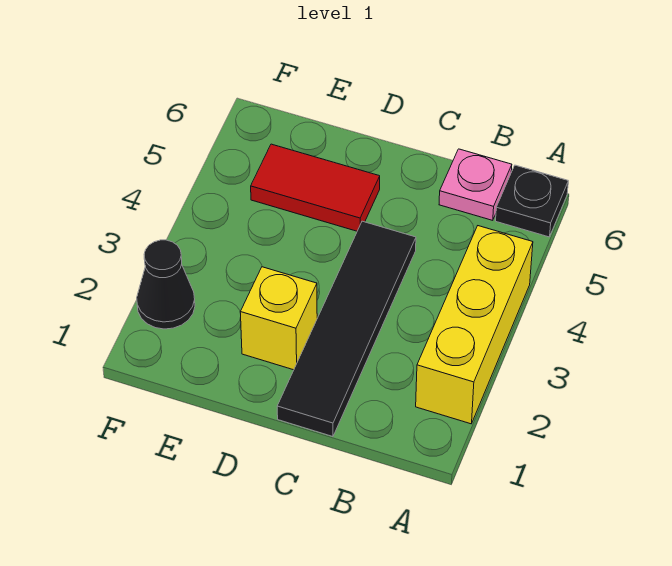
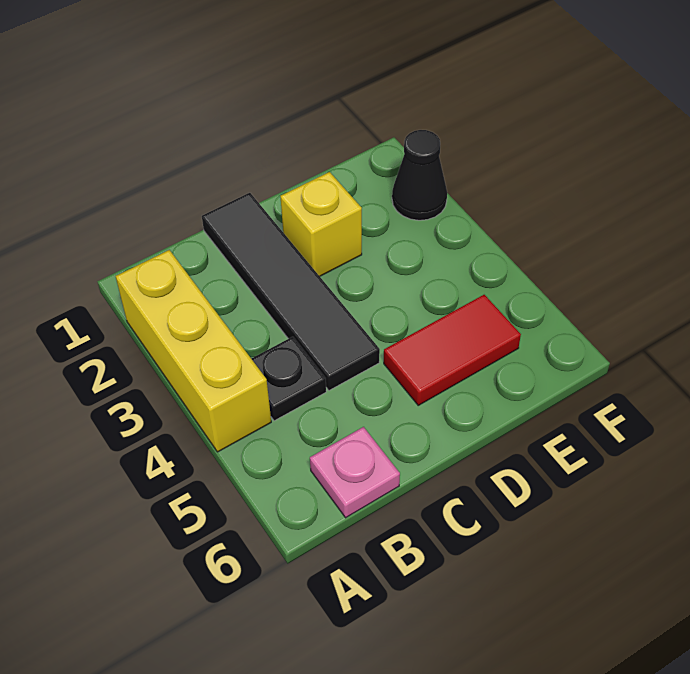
black plate A6 level 1 -> black plate B4 level 1

